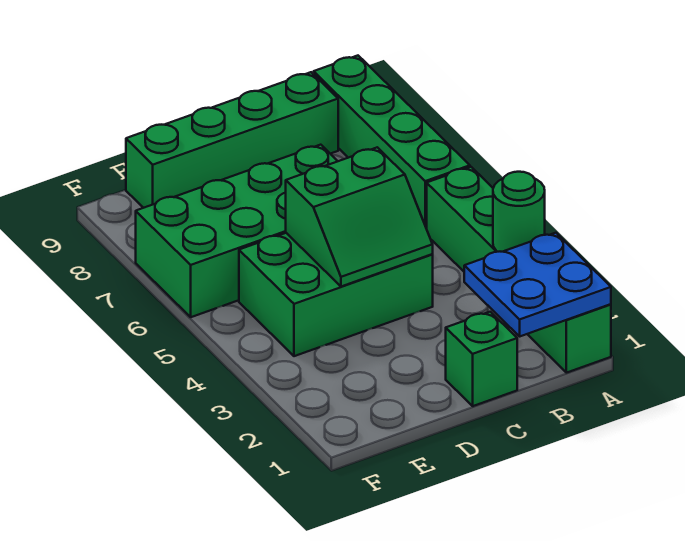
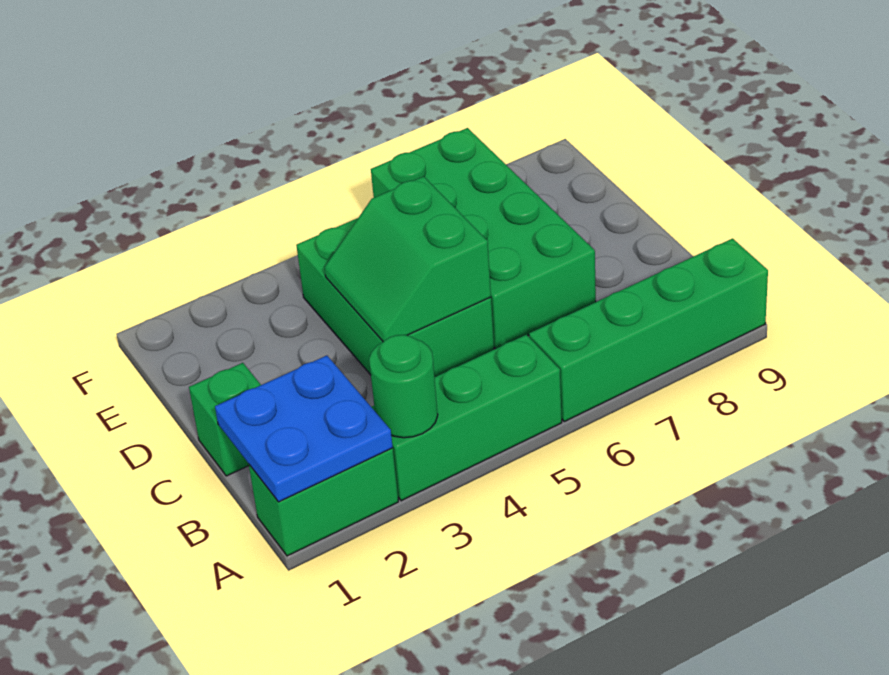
green brick B9:E9 level 1 -> none

